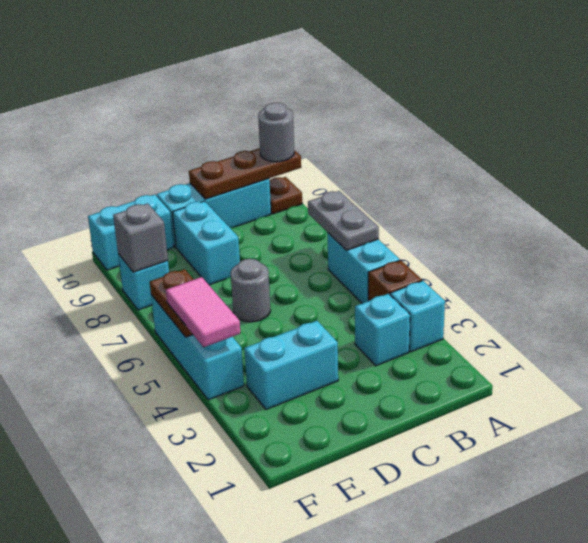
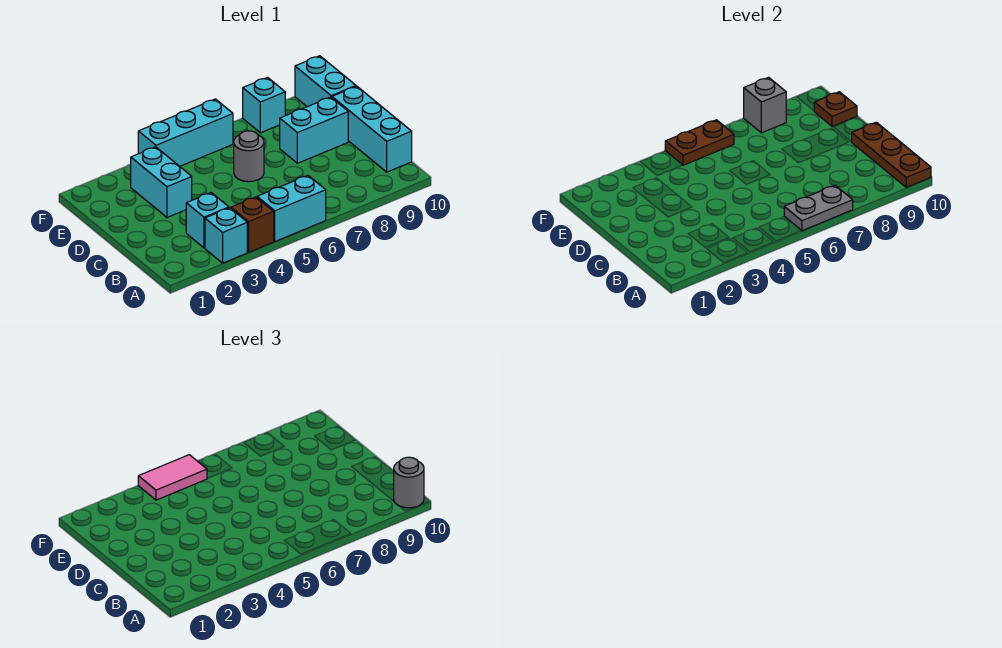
brown plate A10 level 1 -> brown plate E10 level 2

